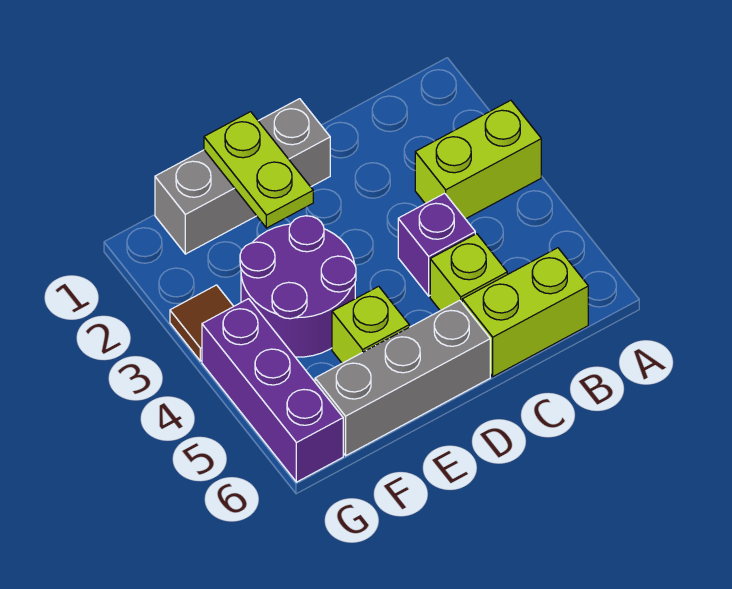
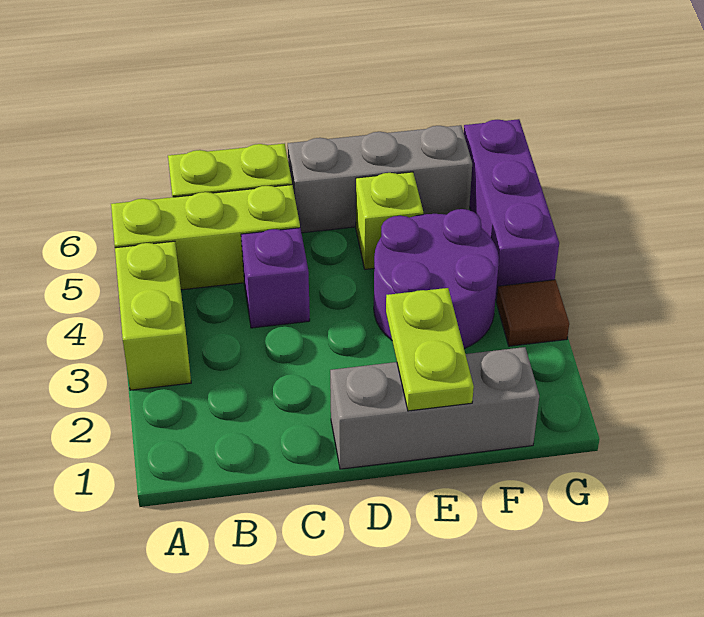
lime brick A3:B3 level 1 -> lime brick A3:A4 level 1
lime brick C5 level 1 -> lime brick A5:C5 level 1

